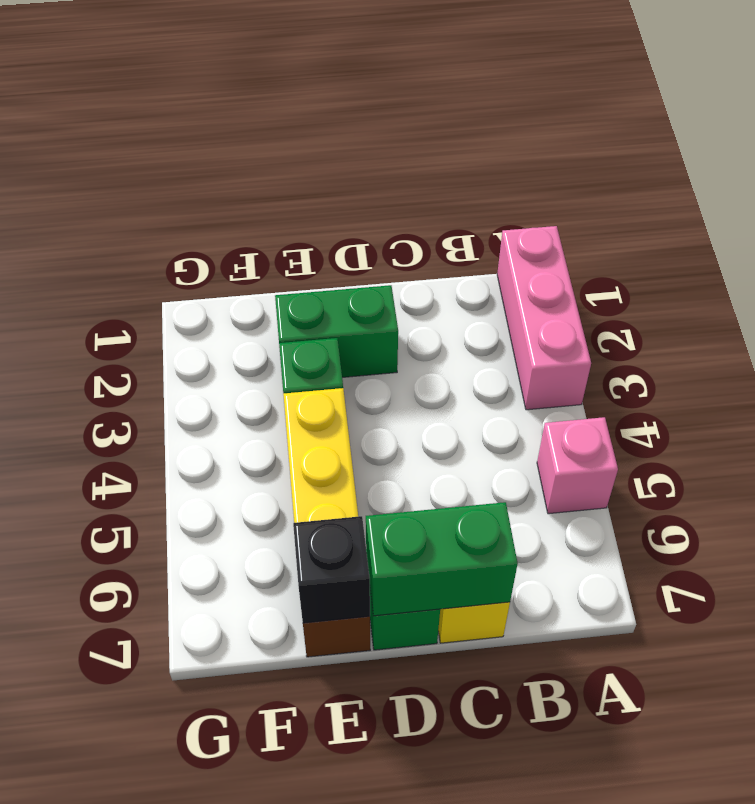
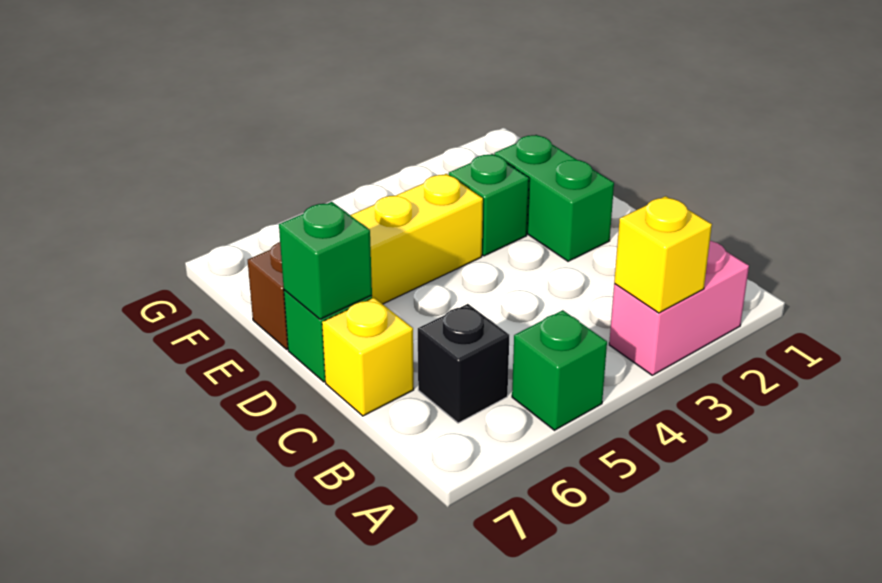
pink brick A1:A3 level 1 -> pink brick A2:A3 level 1
none -> yellow brick A3 level 2
pink brick A5 level 1 -> green brick A5 level 1
green brick C7:D7 level 2 -> green brick D7 level 2
black brick E7 level 2 -> black brick B6 level 1

